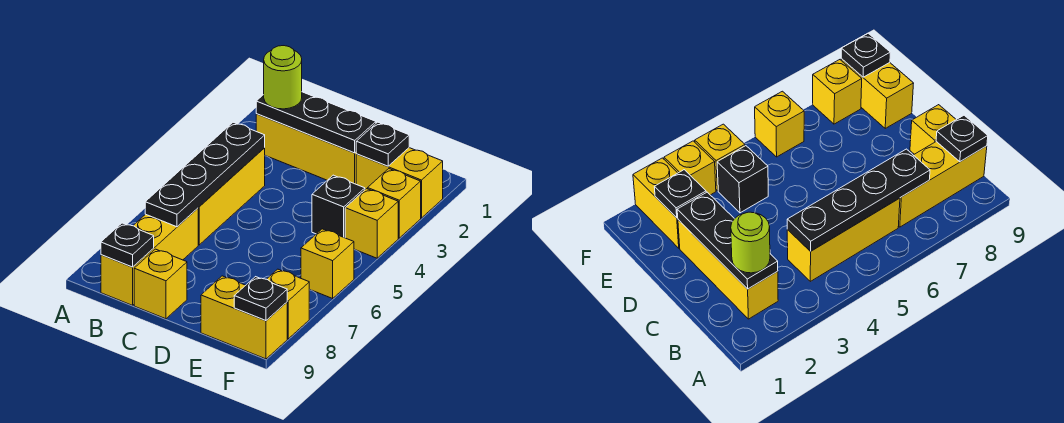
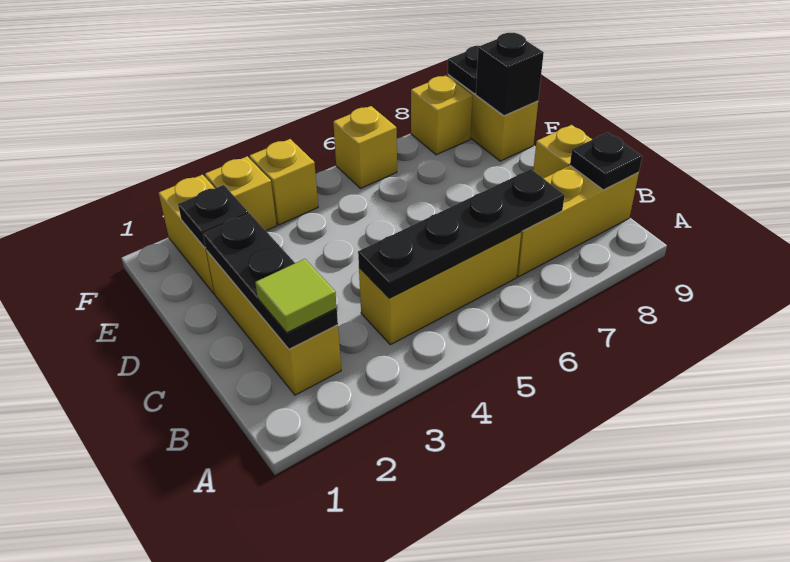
lime round brick B2 level 3 -> lime tile B2 level 3
black brick E4 level 1 -> black brick E9 level 2

